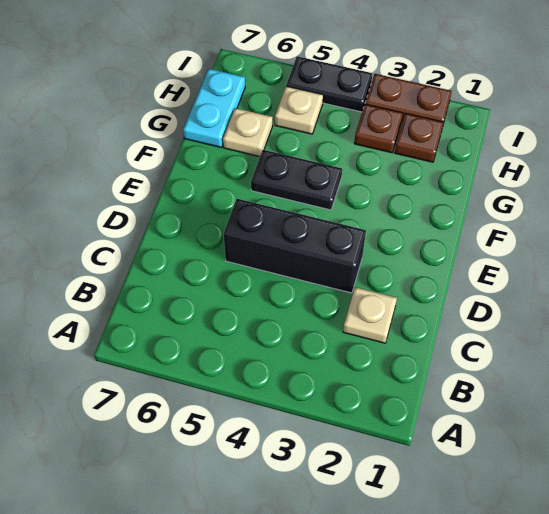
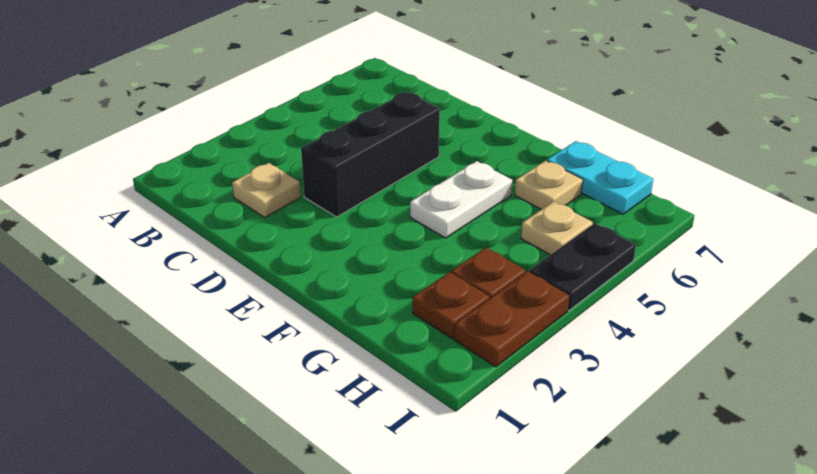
black plate F4:F5 level 1 -> white plate F4:F5 level 1

